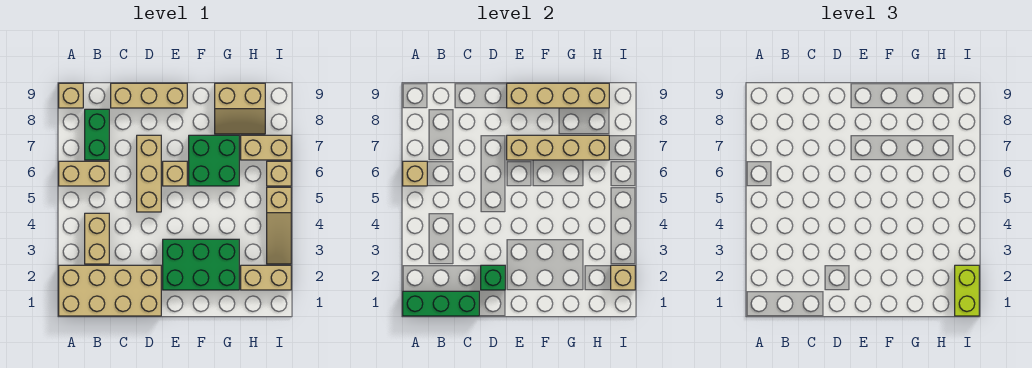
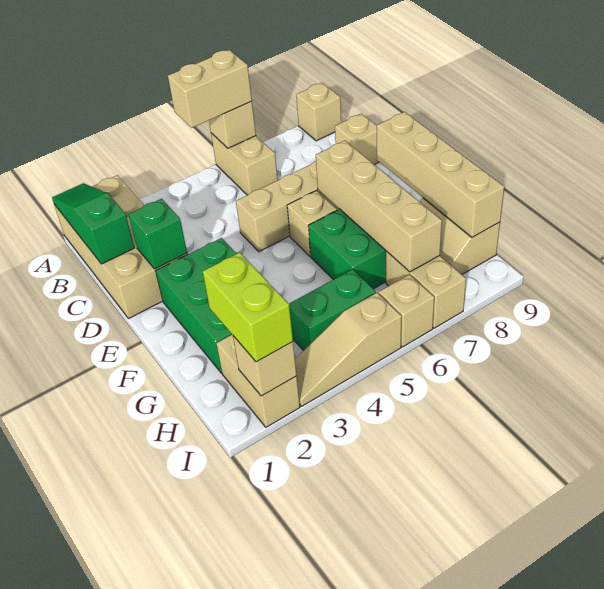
green brick A1:C1 level 2 -> green slope A1:C1 level 2 top C
tan brick B3:B4 level 1 -> tan brick A5:A6 level 3
green brick B7:B8 level 1 -> green brick H4:H5 level 1
tan brick C9:E9 level 1 -> tan brick C9 level 1
lime brick I1:I2 level 3 -> lime brick H2:I2 level 3

